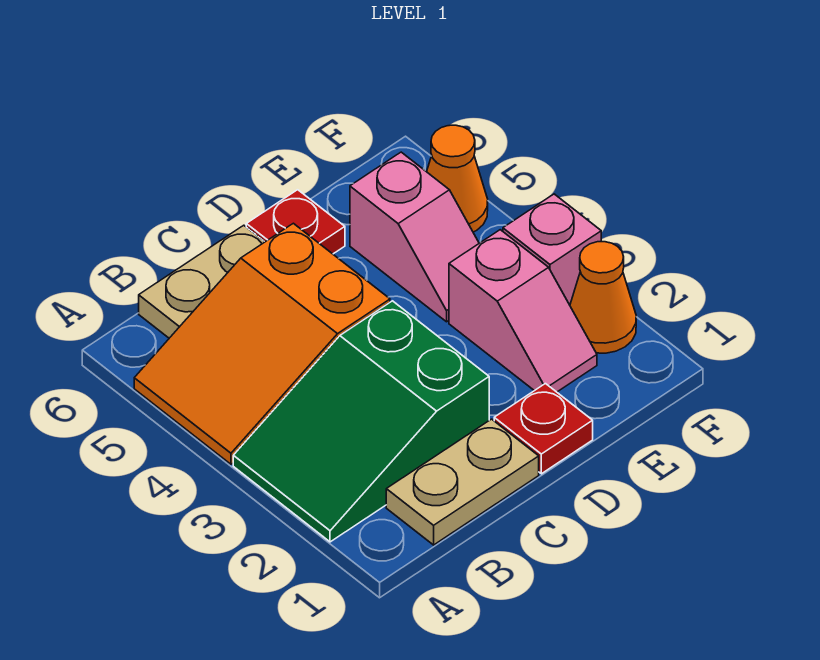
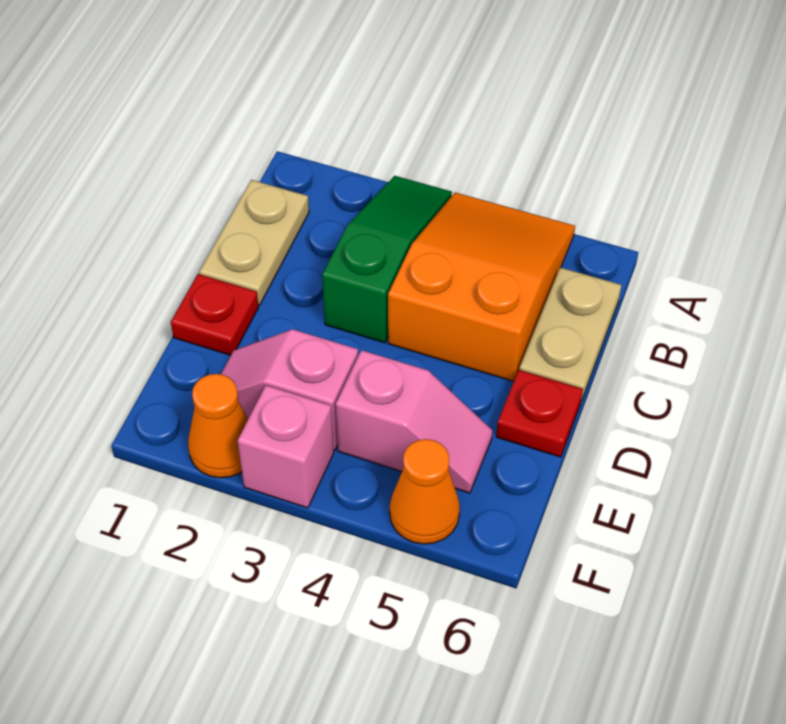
green slope A2:C3 level 1 top C -> green slope A3:C3 level 1 top C
pink slope E4:E5 level 1 top 5 -> pink slope E4:E5 level 1 top 4

